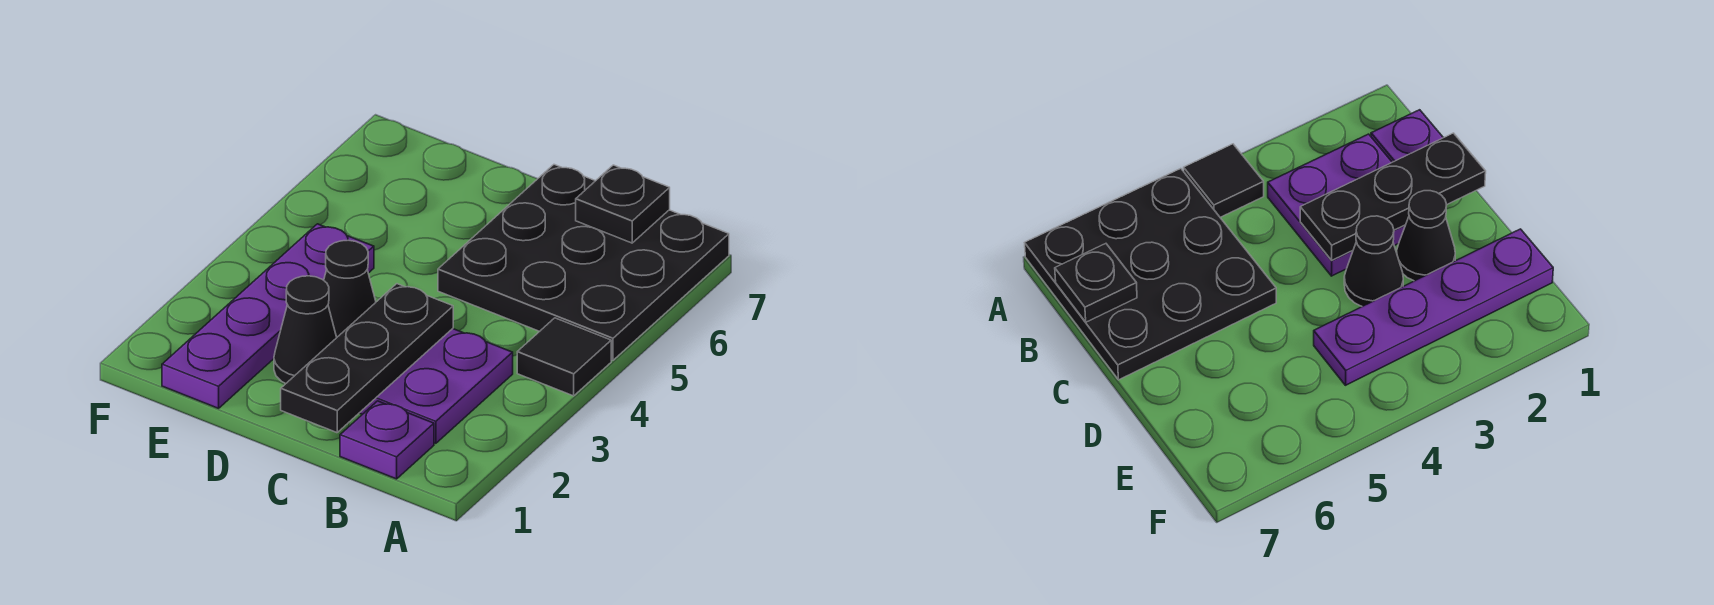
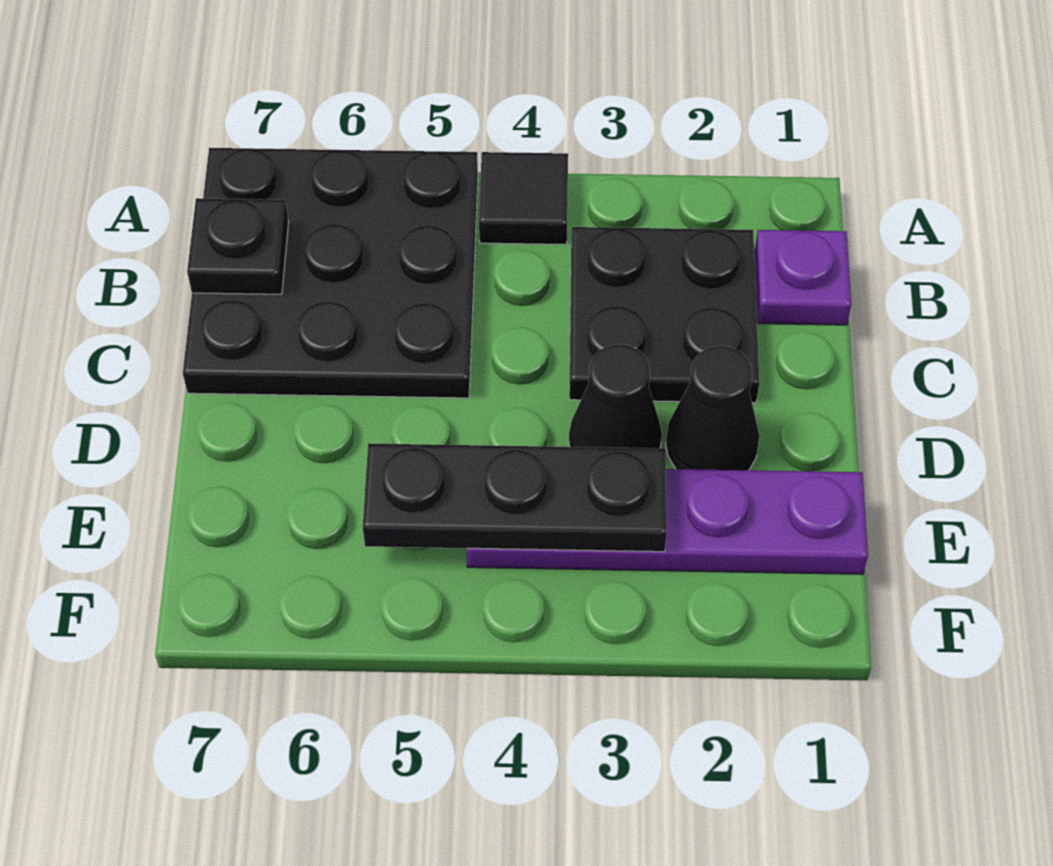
purple plate B2:C3 level 1 -> black plate B2:C3 level 1
black plate C1:C3 level 2 -> black plate E3:E5 level 2

